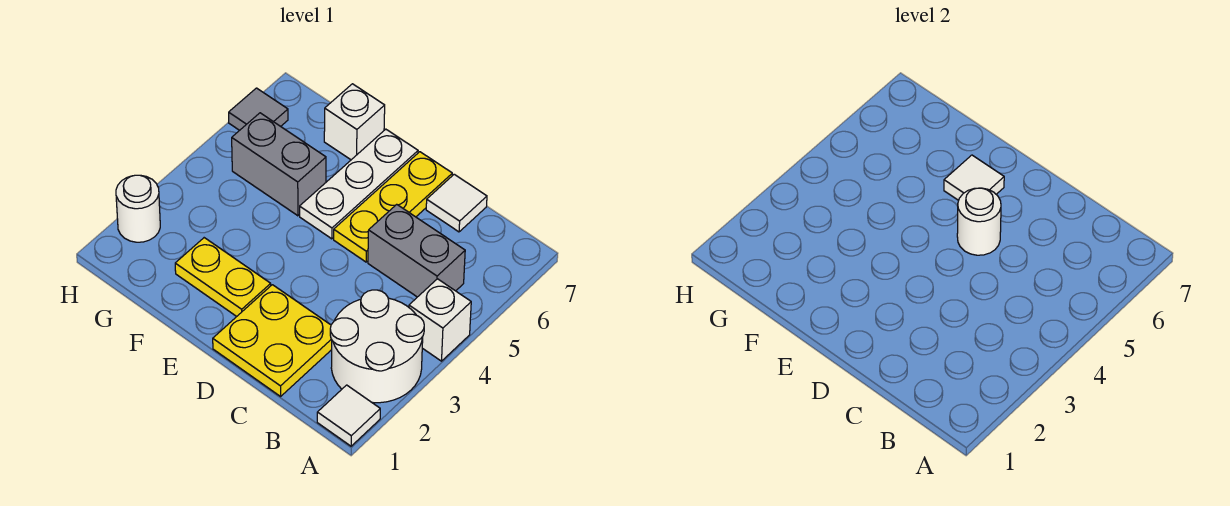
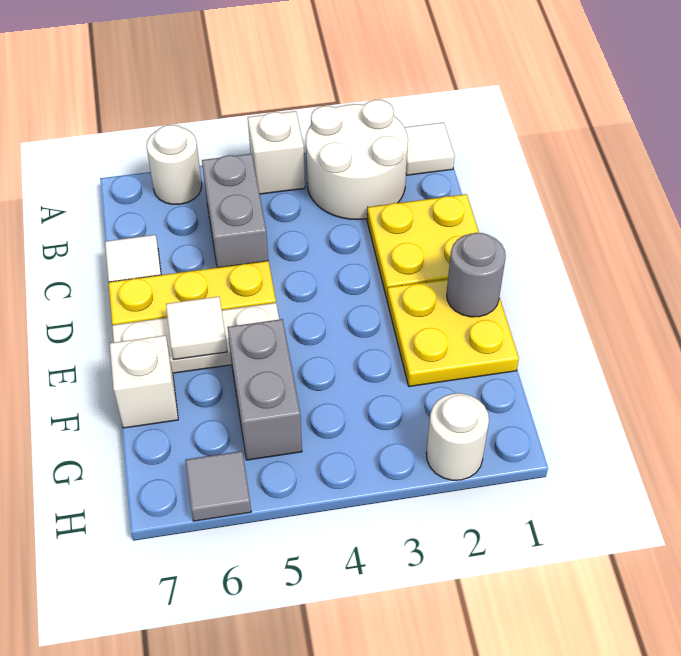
white round brick D5 level 2 -> white round brick A6 level 1
none -> grey round brick E1 level 2
yellow plate E2:F2 level 1 -> yellow plate E1:F2 level 1

